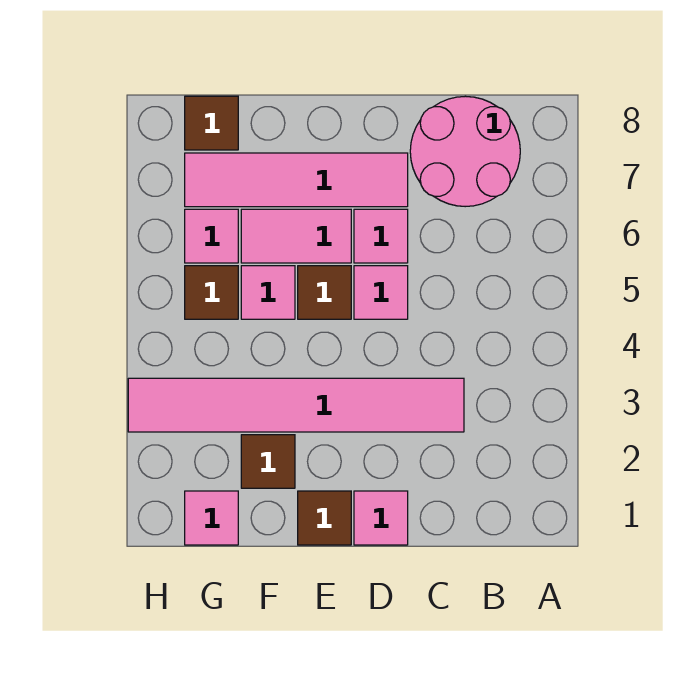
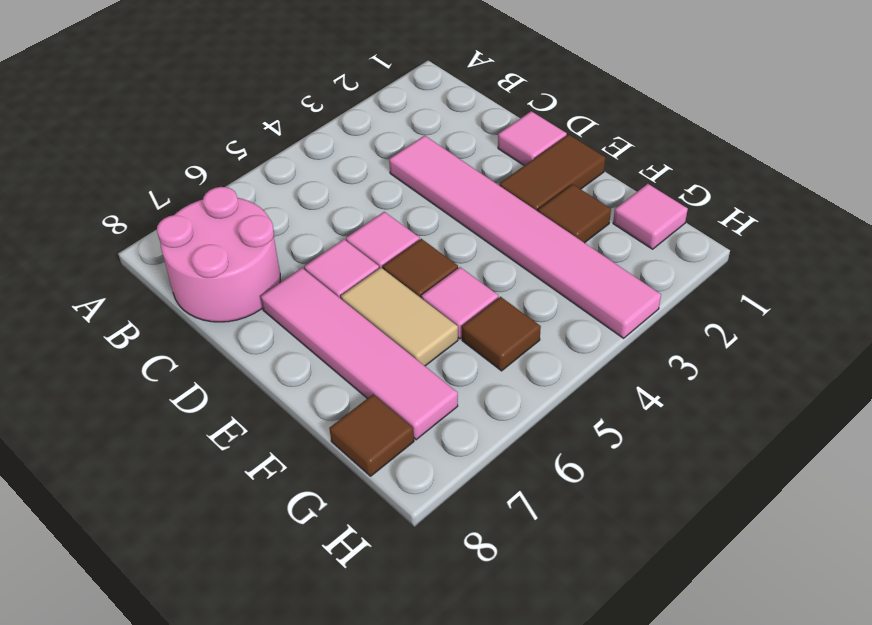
brown tile E1 level 1 -> brown tile E1:E2 level 1
pink tile E6:F6 level 1 -> tan tile E6:F6 level 1
pink tile G6 level 1 -> none

